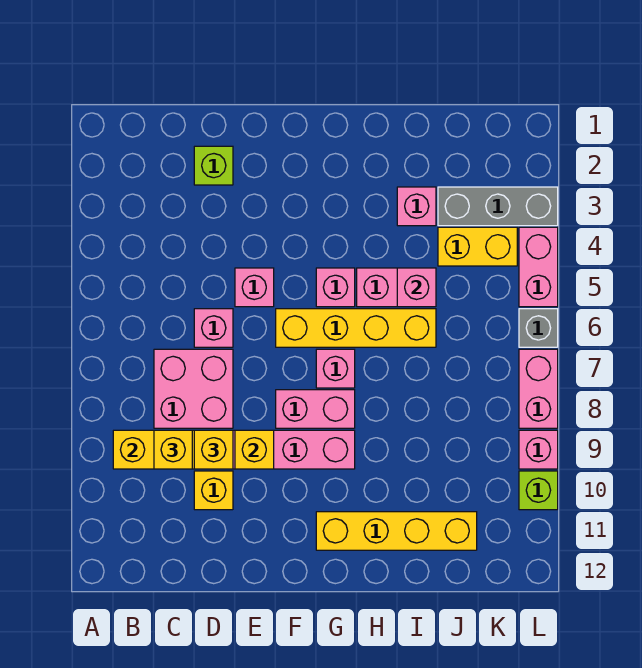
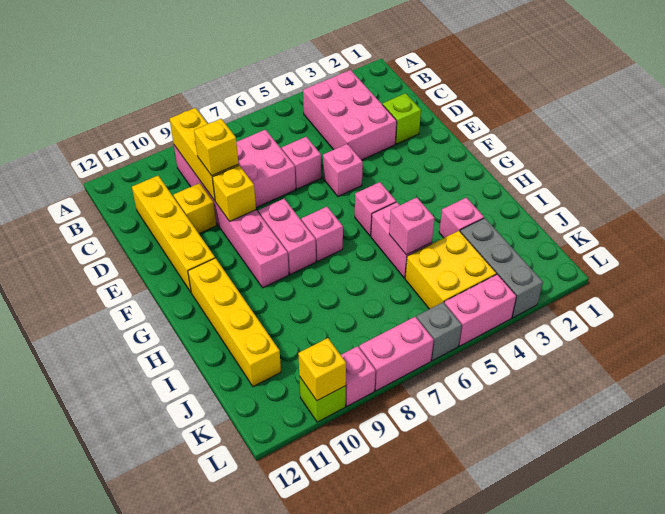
none -> pink brick B3:D4 level 1
yellow brick C9 level 3 -> yellow brick L10 level 2
yellow brick F6:I6 level 1 -> yellow brick C11:F11 level 1
yellow brick J4:K4 level 1 -> yellow brick J4:K5 level 1

